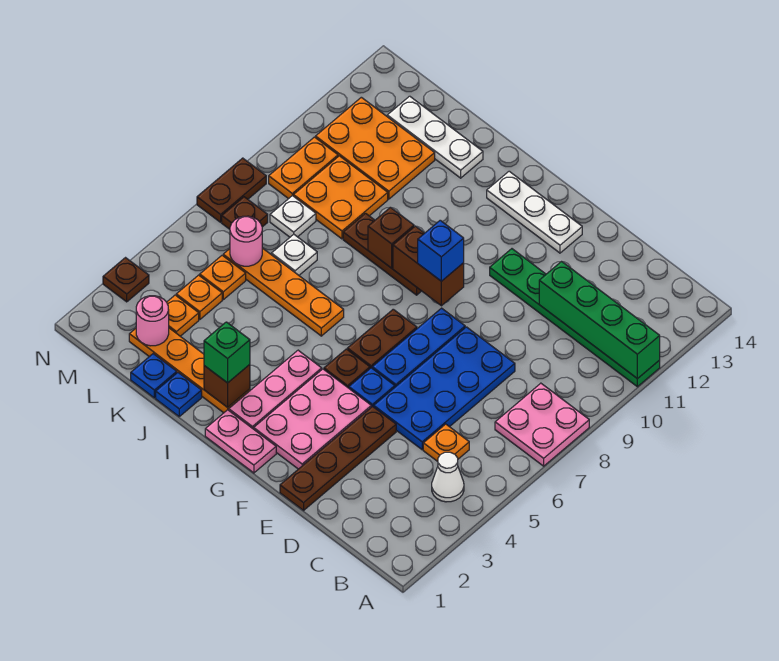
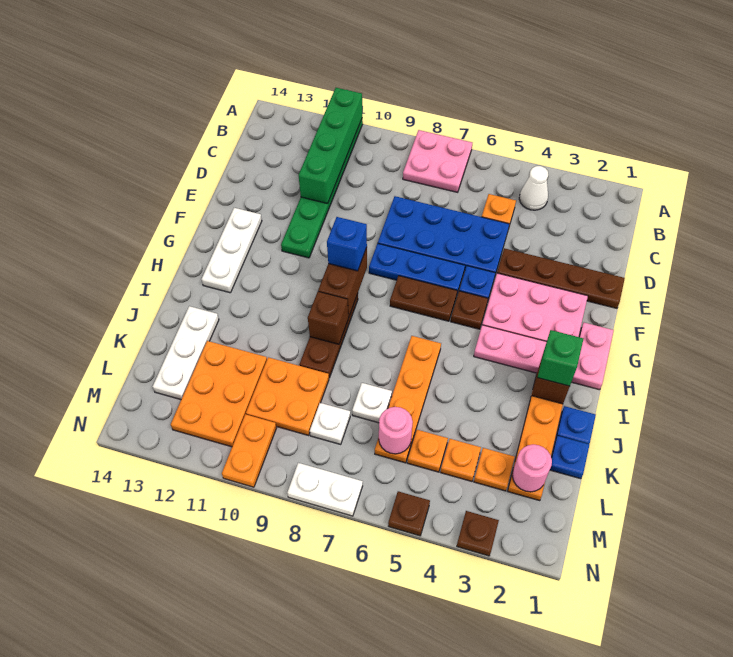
brown plate M7 level 1 -> brown plate N5 level 1
orange plate M9:M10 level 1 -> orange plate M10:N10 level 1
brown plate N7:N8 level 1 -> white plate N7:N8 level 1

